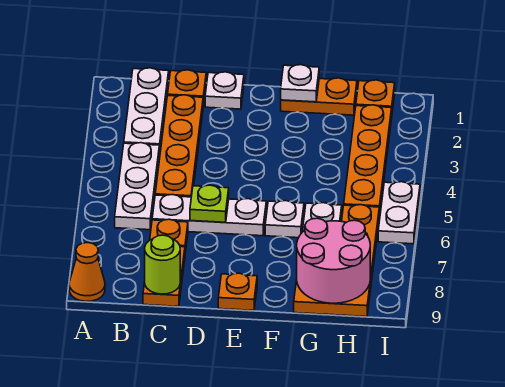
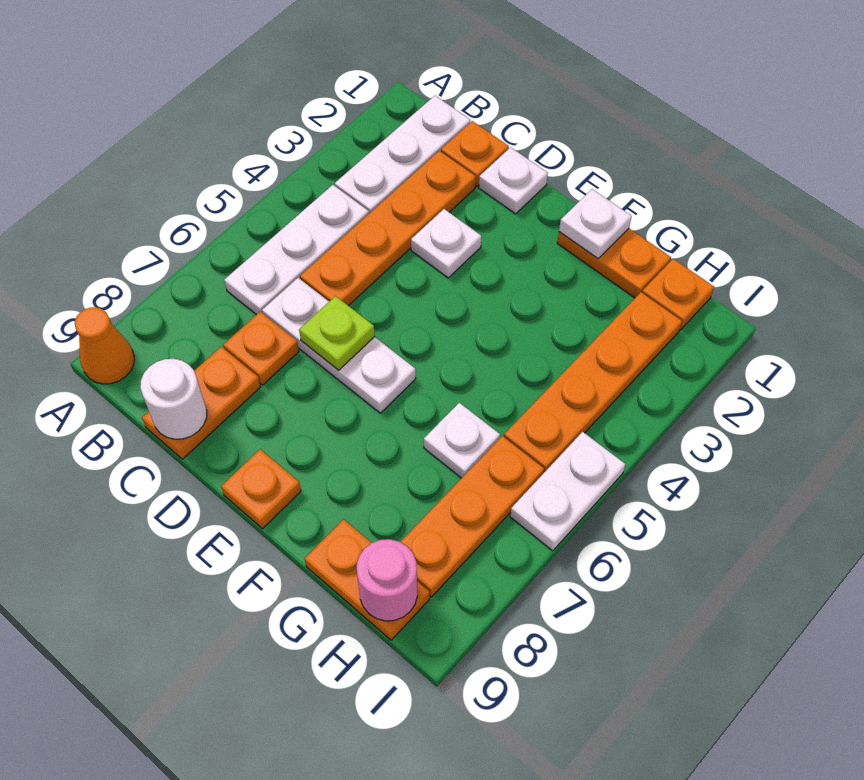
lime round brick C9 level 2 -> white round brick C9 level 2
white plate F6 level 1 -> white plate D3 level 1
pink round brick G8:H9 level 2 -> pink round brick H9 level 2

